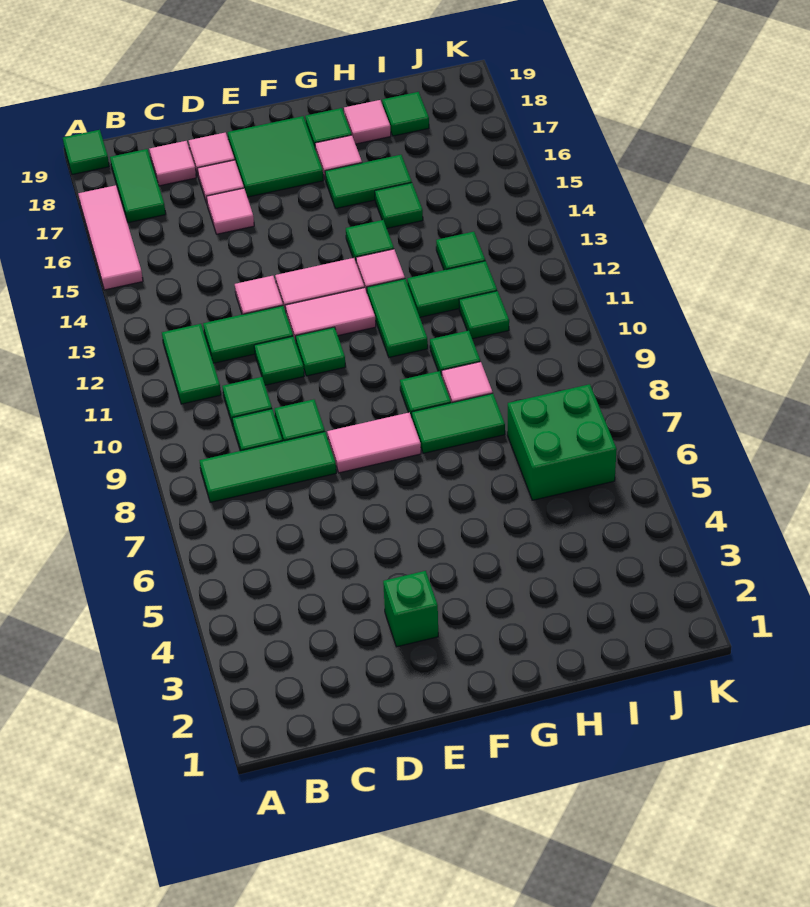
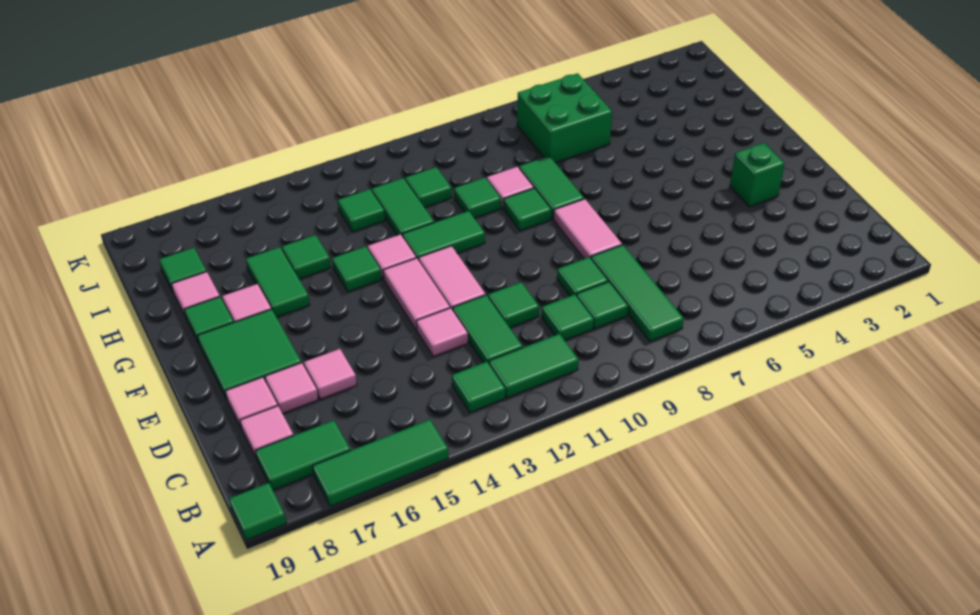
pink tile A15:A17 level 1 -> green tile A15:A17 level 1
green tile E11 level 1 -> green tile B13 level 1

